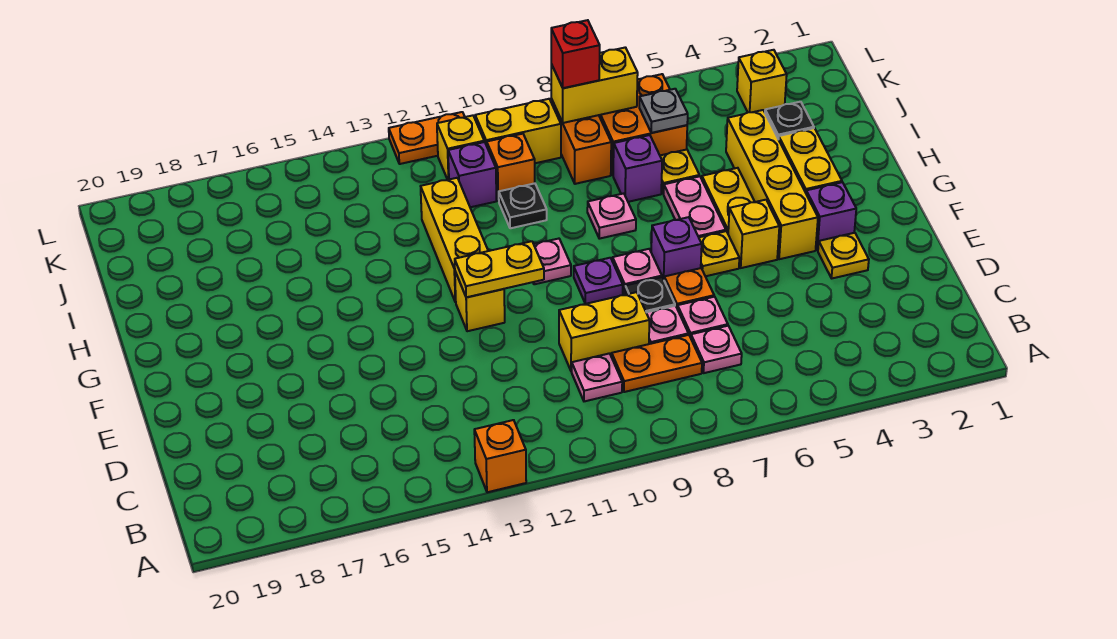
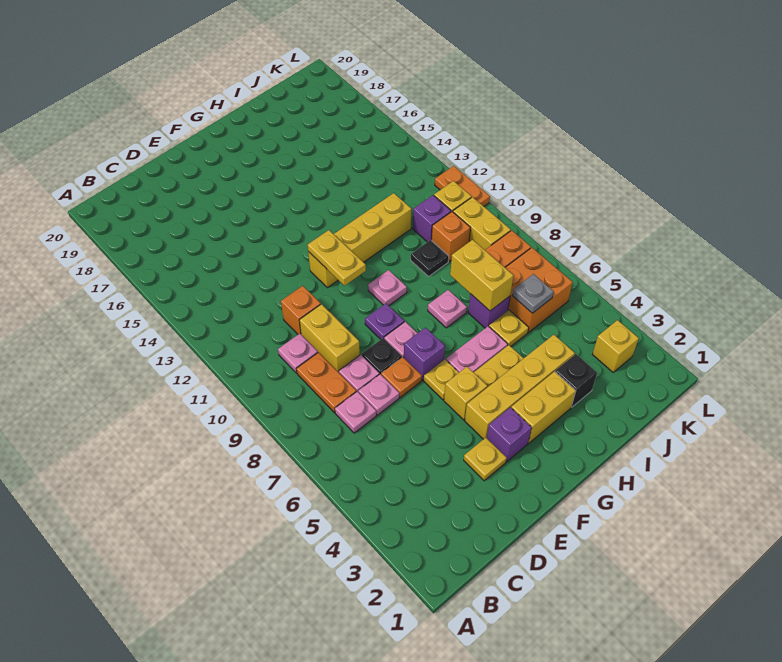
orange brick A13 level 1 -> orange brick D11 level 1
yellow brick K7:K8 level 2 -> yellow brick I7:I8 level 2
red brick K8 level 3 -> none

